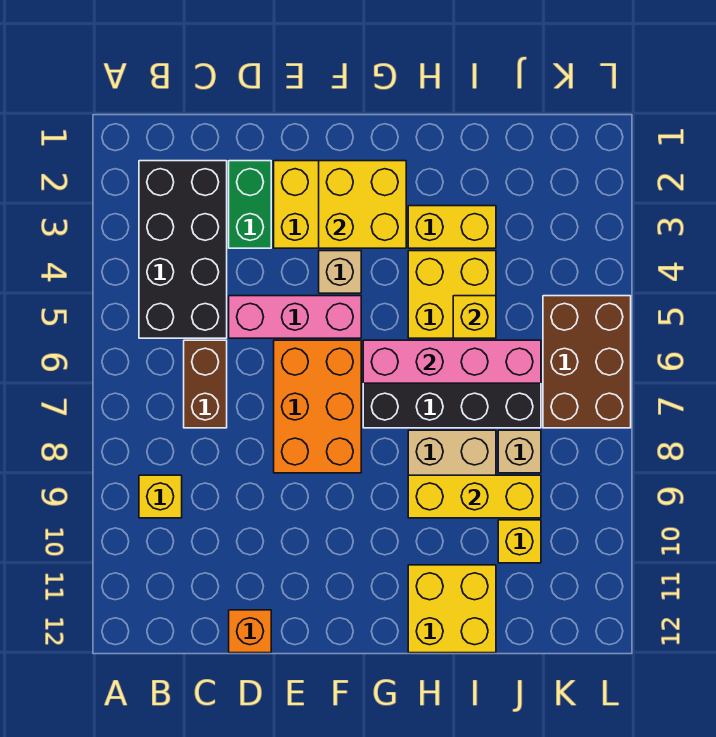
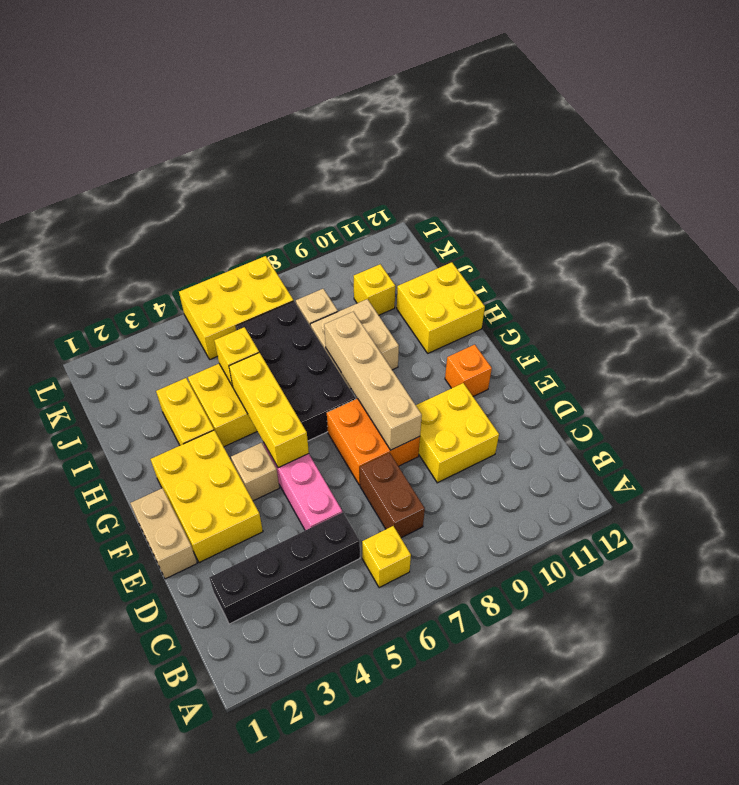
black brick B2:C5 level 1 -> black brick C2:C5 level 1
yellow brick B9 level 1 -> yellow brick B6 level 1
brown brick C6:C7 level 1 -> brown brick C7:D7 level 1
green brick D2:D3 level 1 -> none
orange brick D12 level 1 -> orange brick F11 level 1
none -> tan brick E1:F1 level 1
orange brick E6:F8 level 1 -> orange brick E7:F8 level 1
none -> tan brick E8:H8 level 2
yellow brick F2:G3 level 2 -> yellow brick D9:E10 level 1
pink brick G6:J6 level 2 -> none
yellow brick H9:J9 level 2 -> yellow brick F5:H5 level 2
brown brick K5:L7 level 1 -> yellow brick K5:L7 level 1

